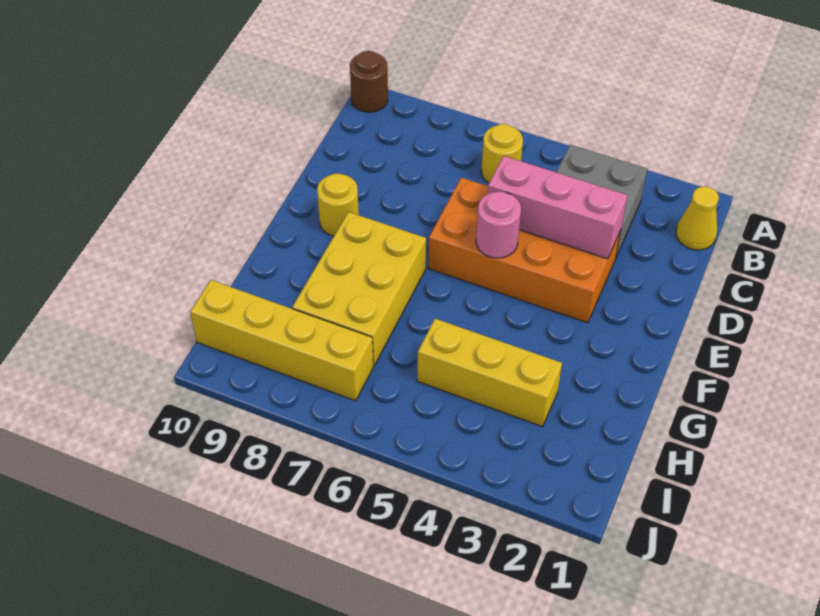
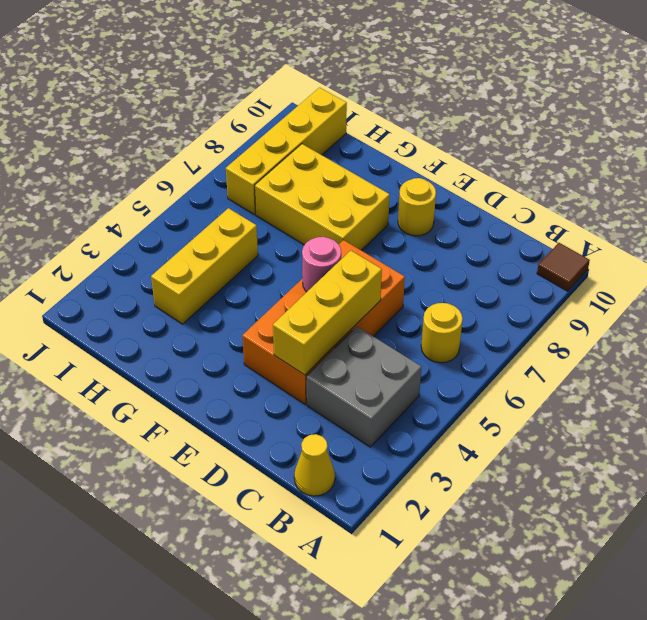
brown round brick A10 level 1 -> brown tile A10 level 1
pink brick D3:D5 level 2 -> yellow brick D3:D5 level 2

